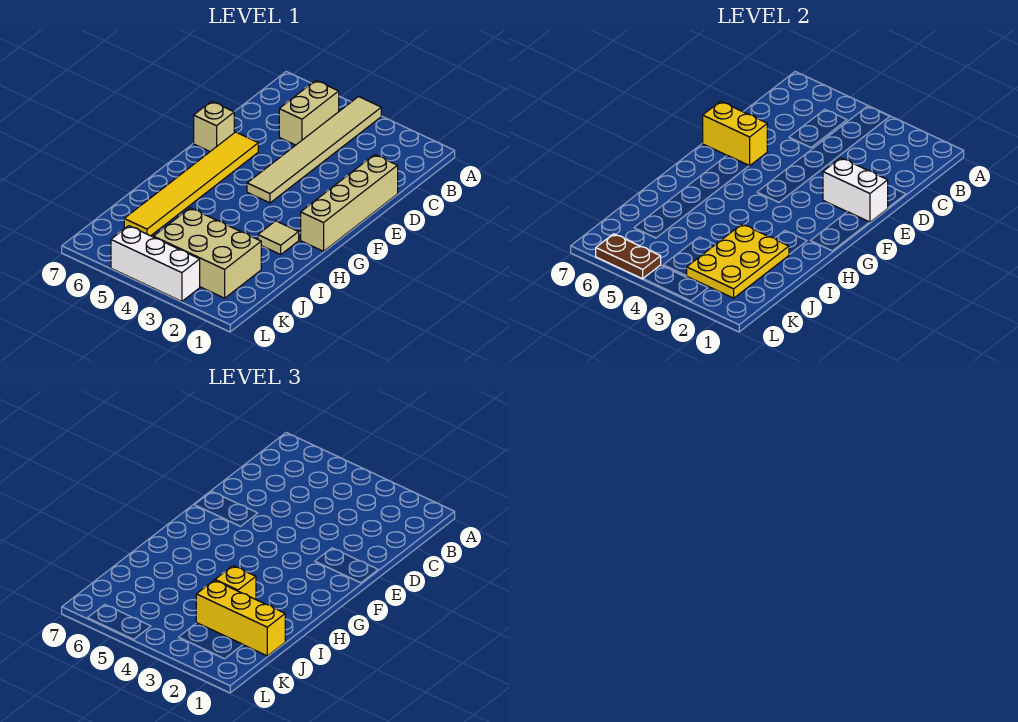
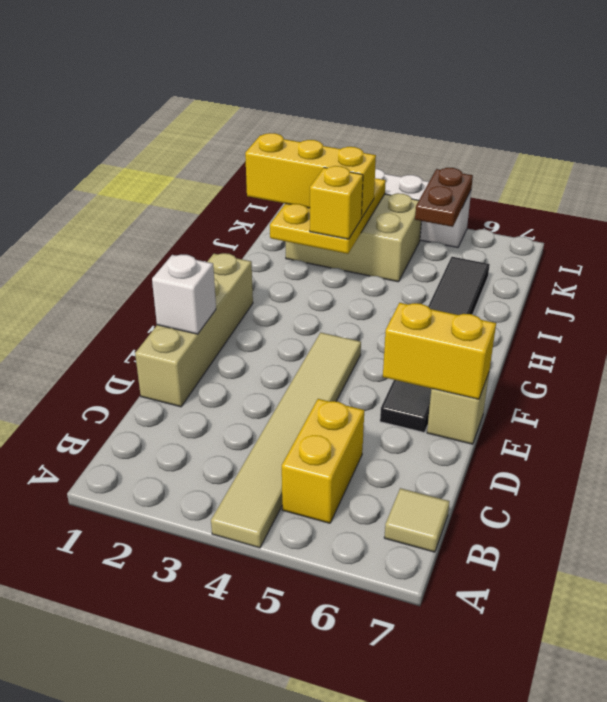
tan brick B5:C5 level 1 -> yellow brick B5:C5 level 1
white brick E1:E2 level 2 -> white brick E1 level 2
yellow tile E6:J6 level 1 -> black tile E6:J6 level 1
tan tile H2 level 1 -> tan tile B7 level 1
brown plate L5:L6 level 2 -> brown plate K5:L5 level 2

